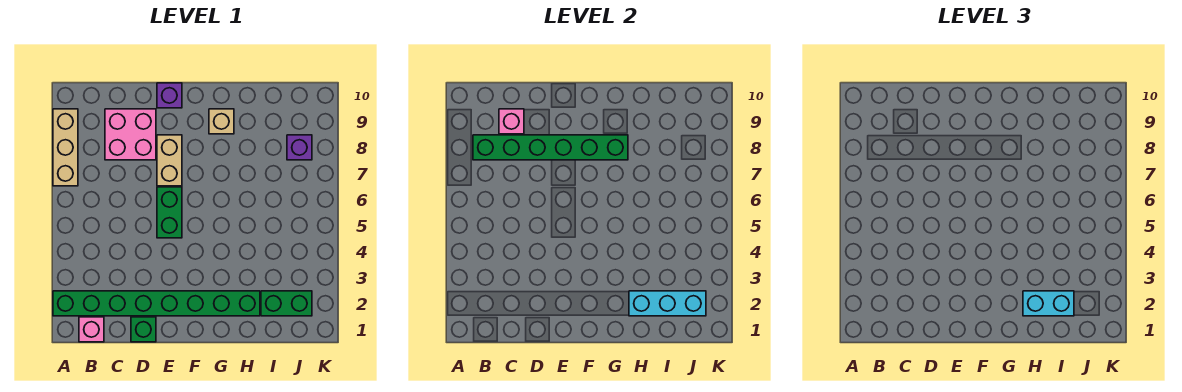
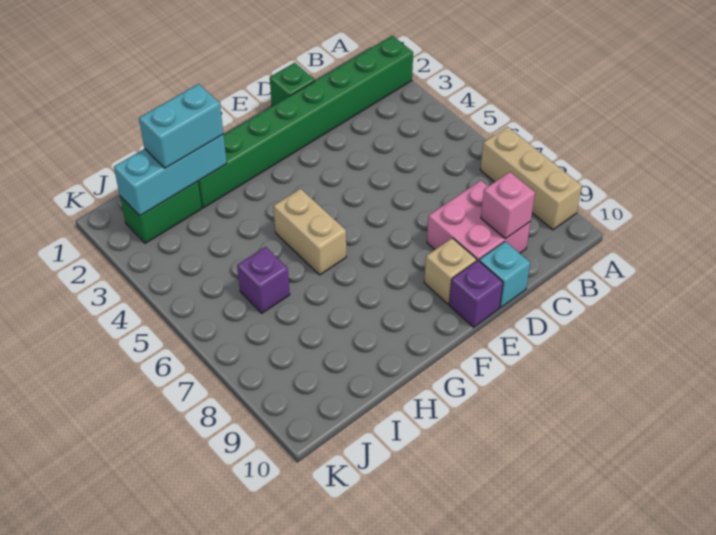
pink brick B1 level 1 -> none
green brick B8:G8 level 2 -> none
none -> cyan brick D10 level 1
green brick E5:E6 level 1 -> none
tan brick E7:E8 level 1 -> tan brick G5:G6 level 1
tan brick G9 level 1 -> tan brick E9 level 1
purple brick J8 level 1 -> purple brick I6 level 1

